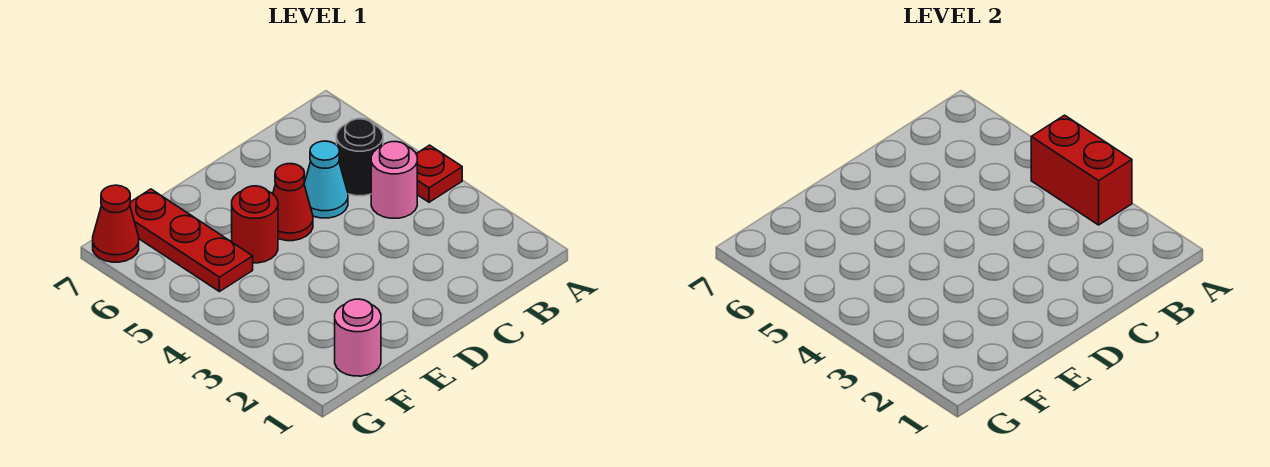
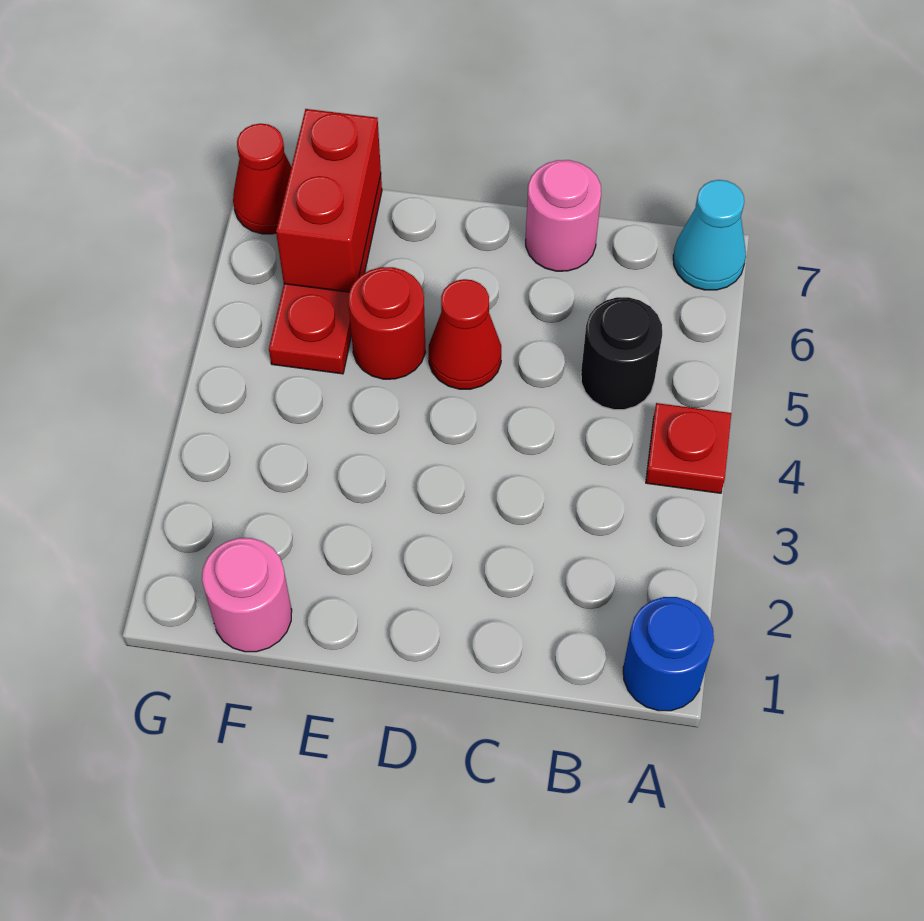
none -> blue round brick A1 level 1
red brick A3:A4 level 2 -> red brick F6:F7 level 2
pink round brick B4 level 1 -> pink round brick C7 level 1
cyan cone C5 level 1 -> cyan cone A7 level 1

